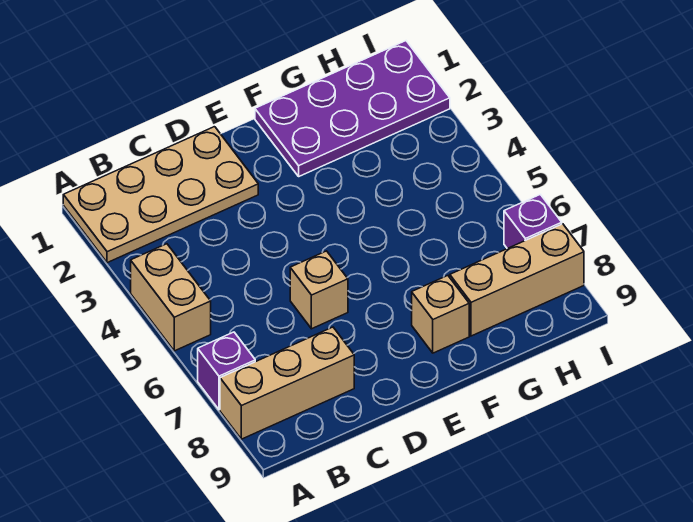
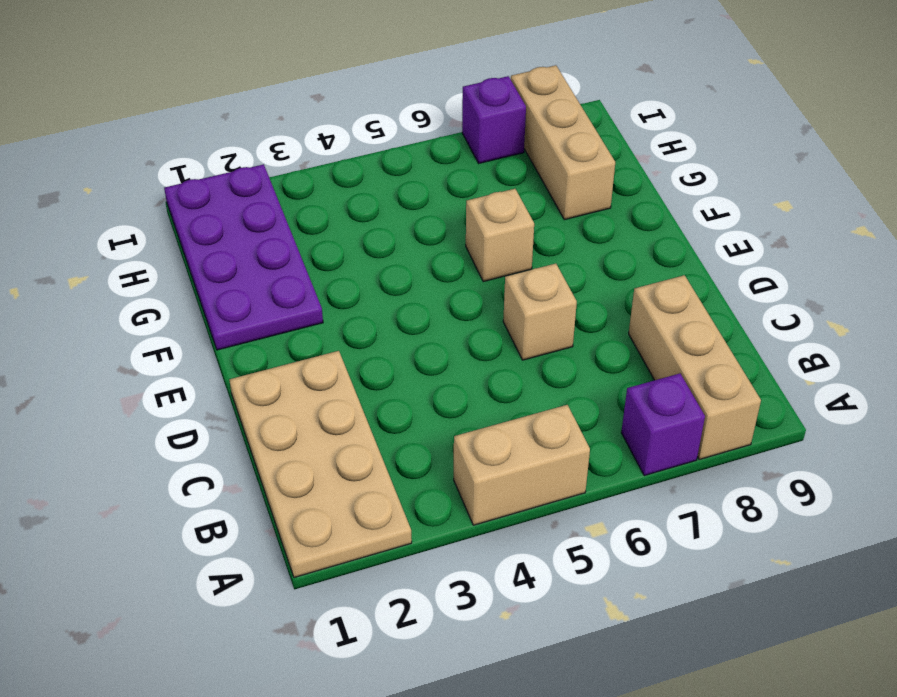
tan brick F8 level 1 -> tan brick F6 level 1

